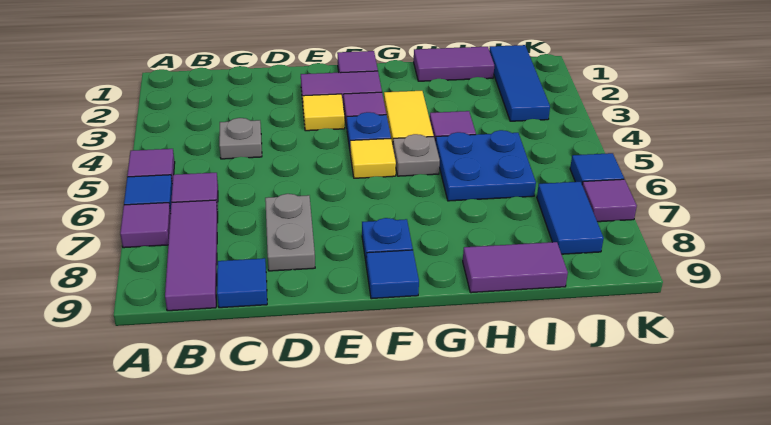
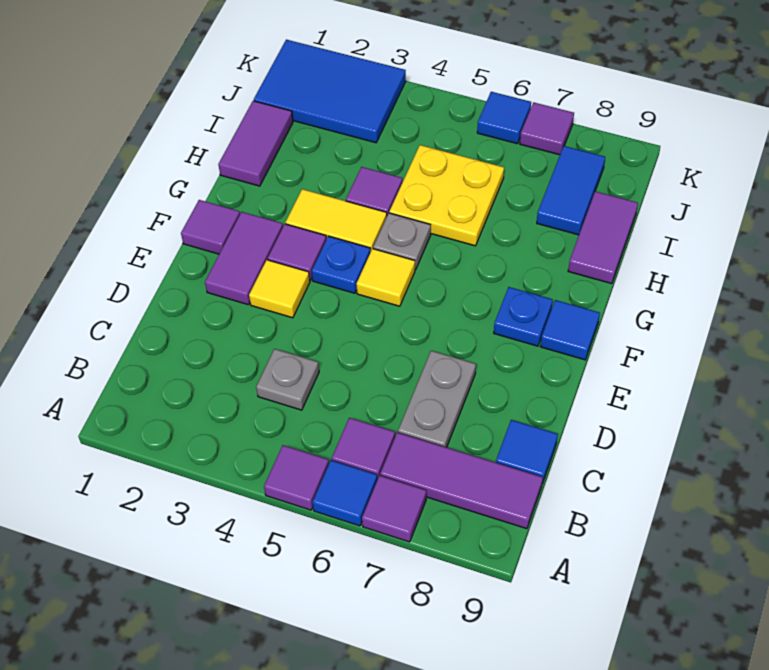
grey plate D7:D8 level 1 -> grey plate C7:D7 level 1
blue plate H5:I6 level 1 -> yellow plate H5:I6 level 1
blue tile J1:J3 level 1 -> blue tile J1:K3 level 1
blue tile J7:J8 level 1 -> blue tile I8:J8 level 1

